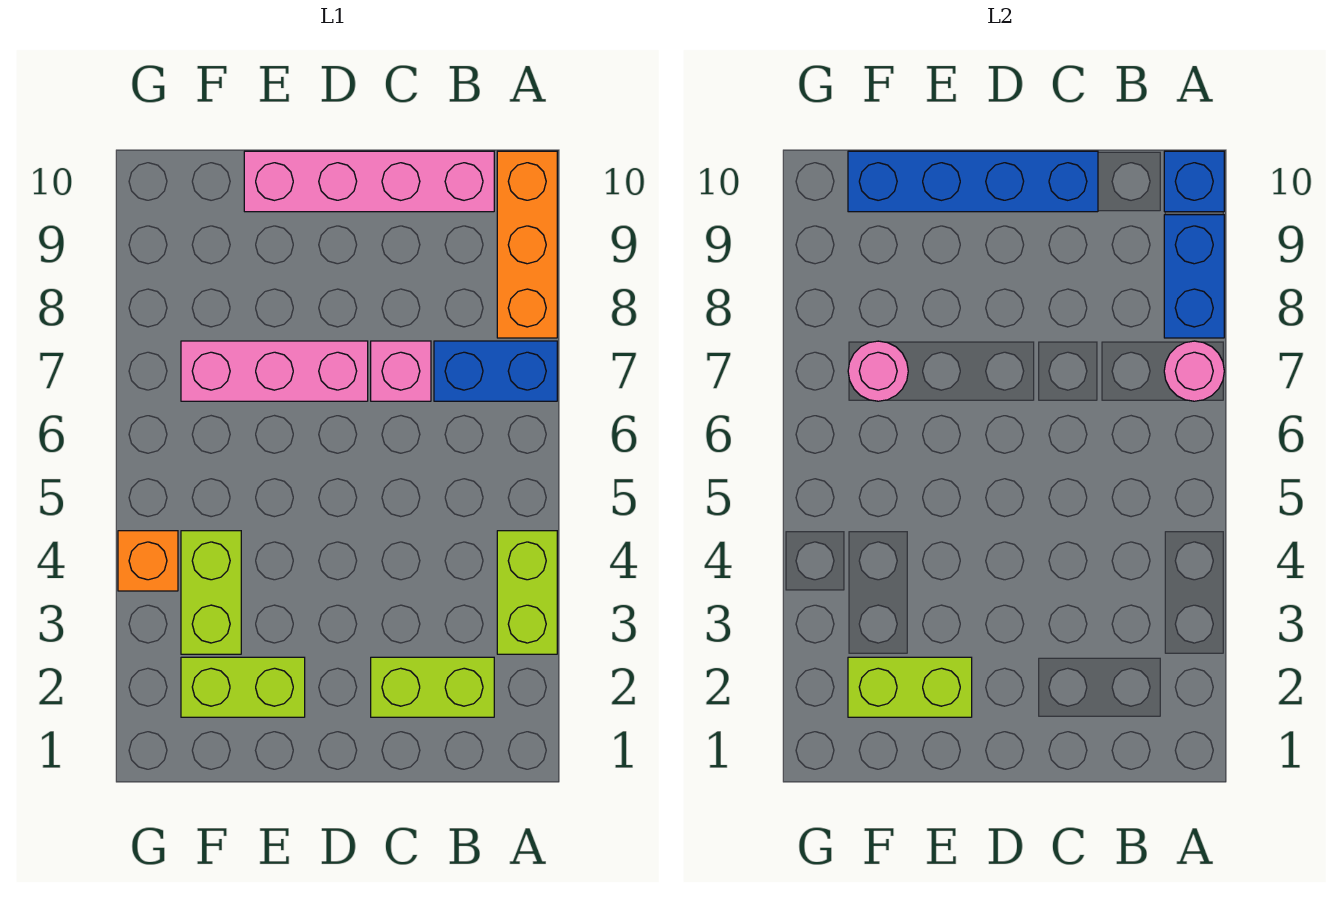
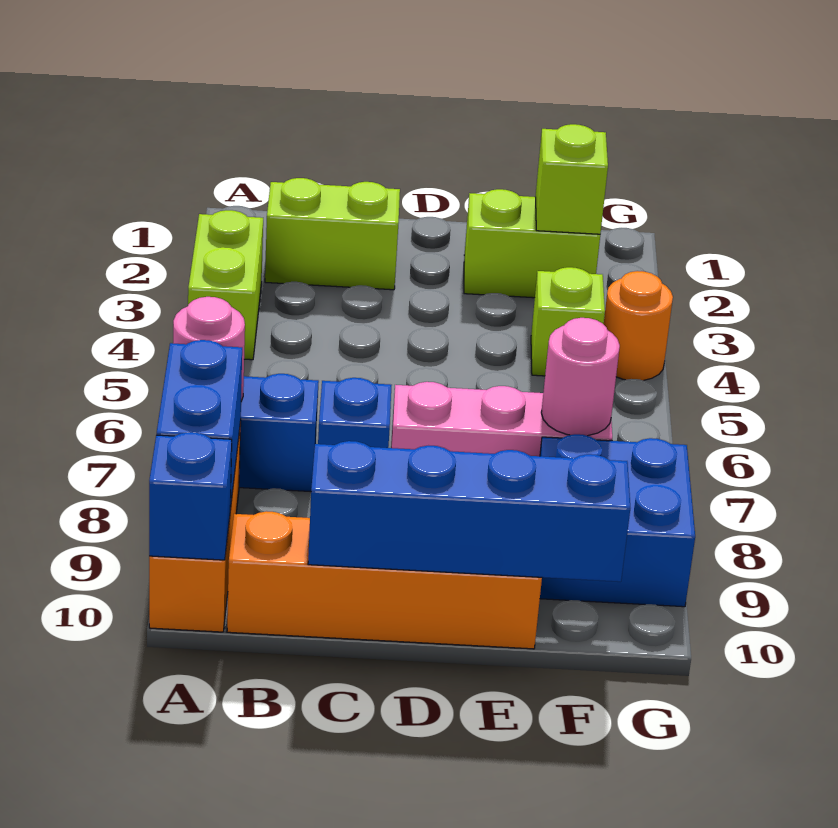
pink brick B10:E10 level 1 -> orange brick B10:E10 level 1
pink brick C7 level 1 -> blue brick C7 level 1
lime brick E2:F2 level 2 -> lime brick F2 level 2
lime brick F3:F4 level 1 -> lime brick F4 level 1
none -> blue brick F8:G9 level 1
orange brick G4 level 1 -> orange round brick G4 level 1

